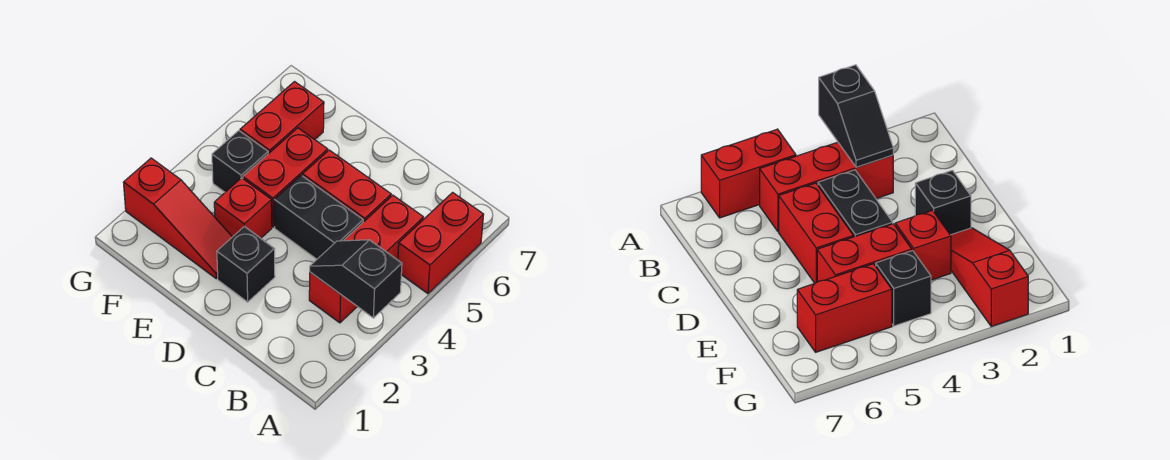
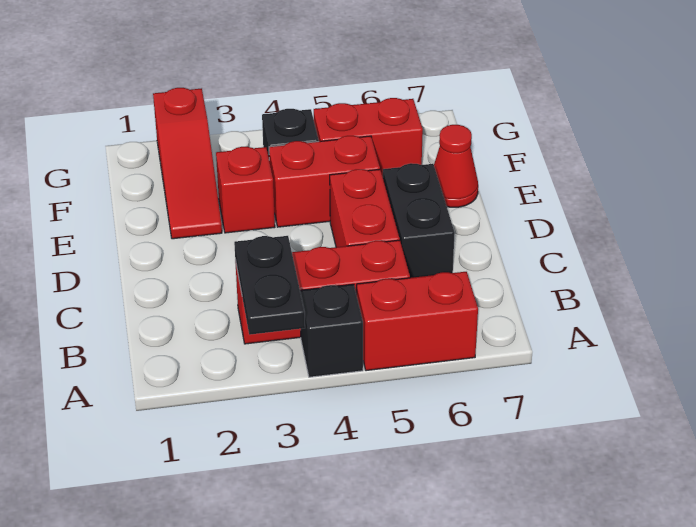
black slope A3:B3 level 2 top A -> black plate A3:B3 level 2
black brick C4:D4 level 1 -> black brick C6:D6 level 1
black brick D2 level 1 -> black brick A4 level 1
none -> red cone E7 level 1

